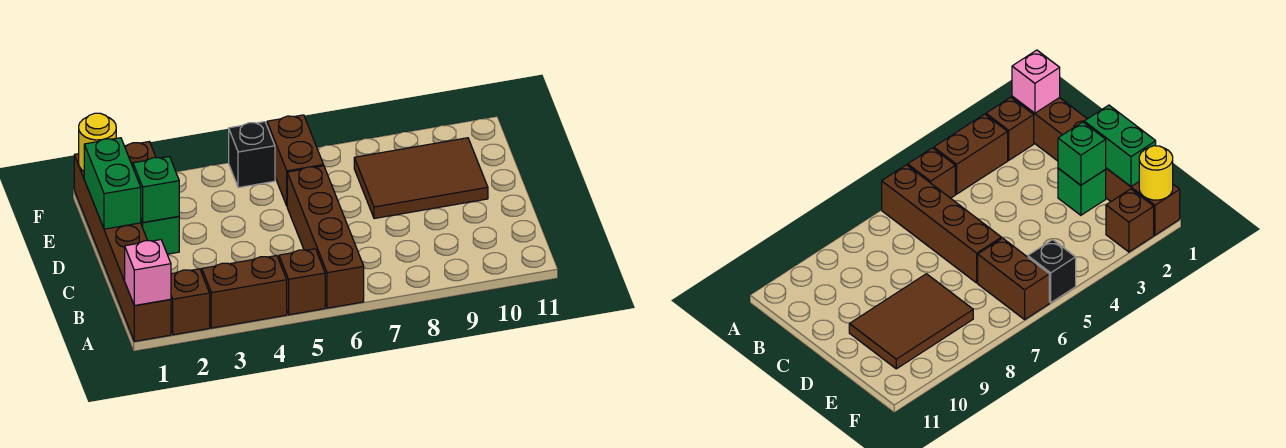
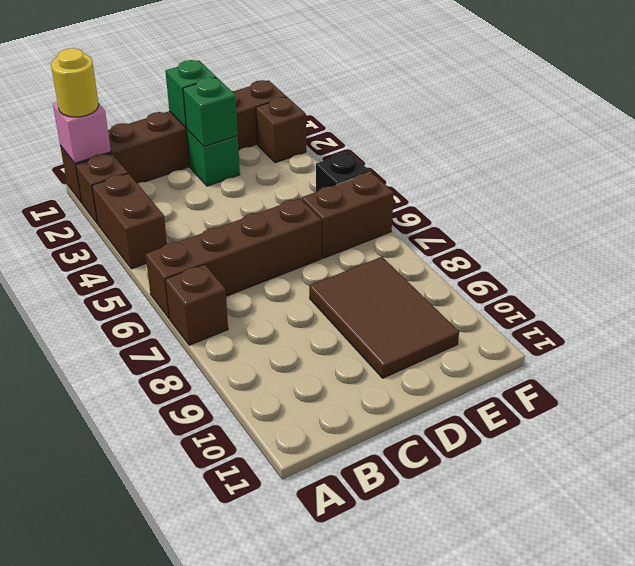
brown brick A5 level 1 -> brown brick A7 level 1
green brick D1:E1 level 2 -> green brick D1 level 2
yellow round brick F1 level 2 -> yellow round brick A1 level 3

